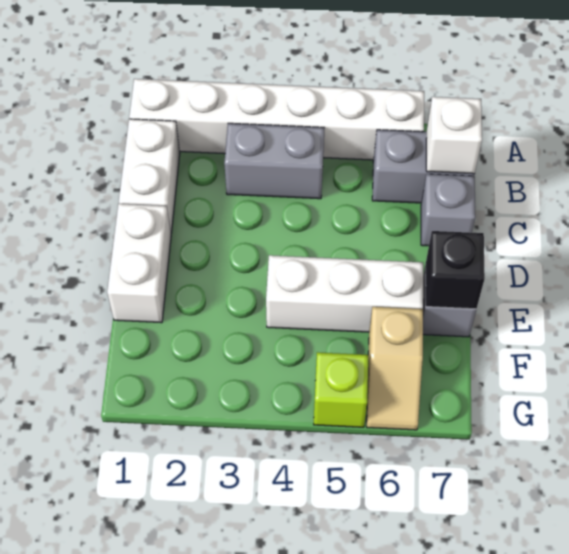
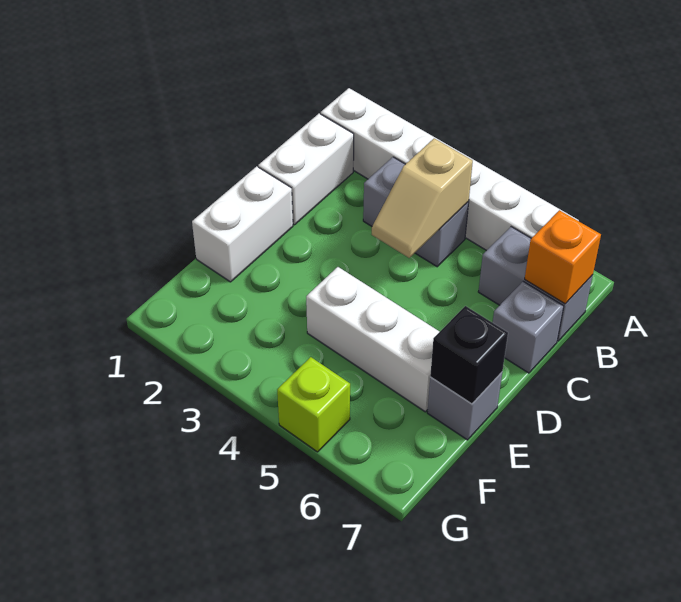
white brick B7 level 2 -> orange brick B7 level 2
tan slope F6:G6 level 1 top F -> tan slope B4:C4 level 2 top B

